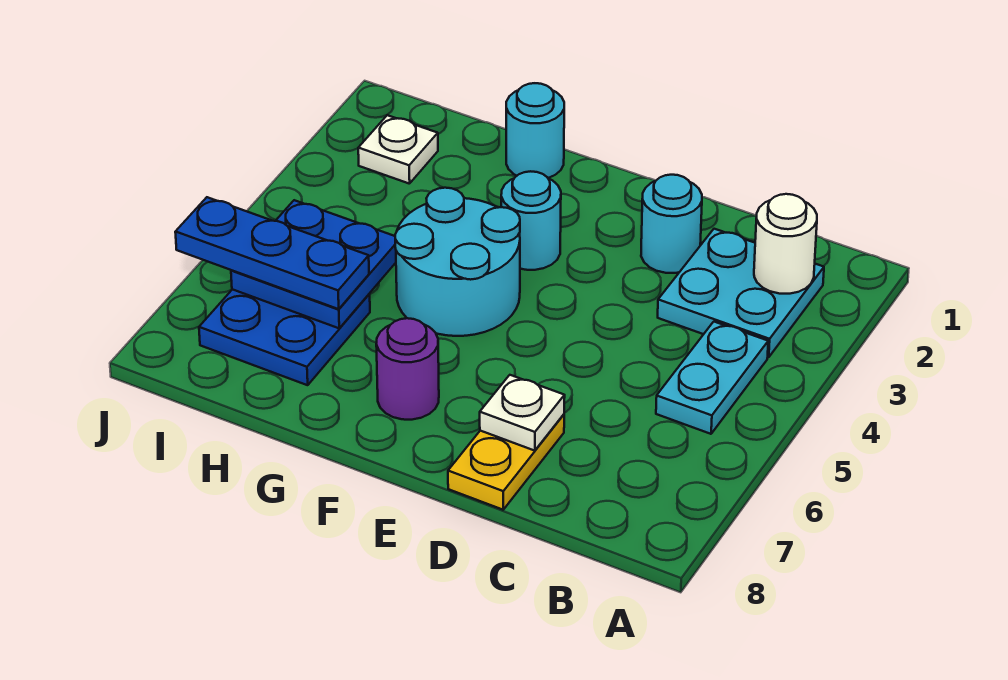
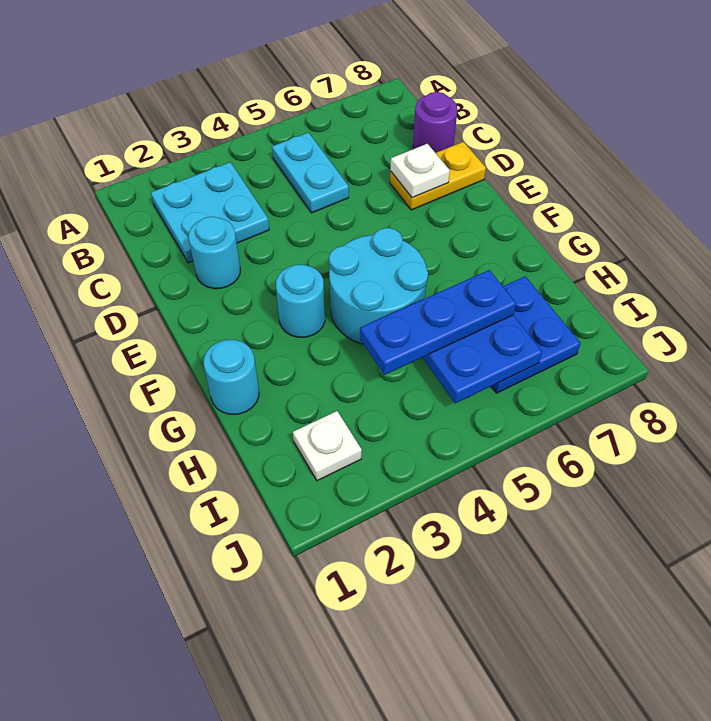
white round brick B2 level 2 -> none
cyan plate B4:B5 level 1 -> cyan plate B5:C5 level 1
purple round brick F7 level 1 -> purple round brick C8 level 1
blue plate H6:J6 level 3 -> blue plate H4:H6 level 3

